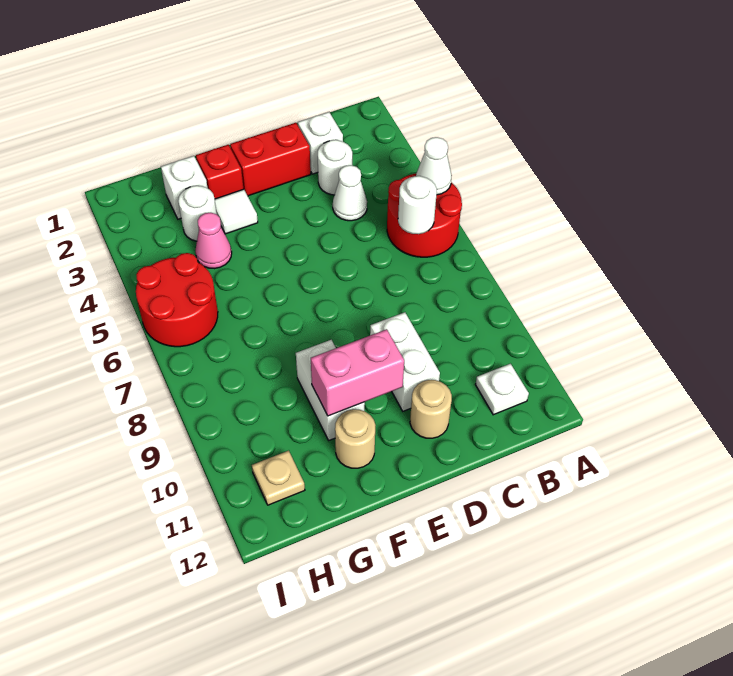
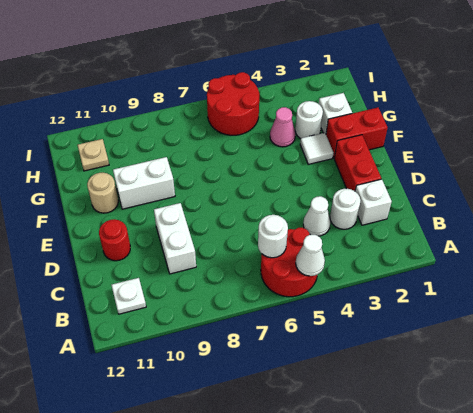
white brick D9:D10 level 1 -> white brick C9:D9 level 1
tan round brick D11 level 1 -> red round brick D11 level 1
pink brick E10:F10 level 2 -> none
red brick F2 level 1 -> red brick F1:F2 level 1

